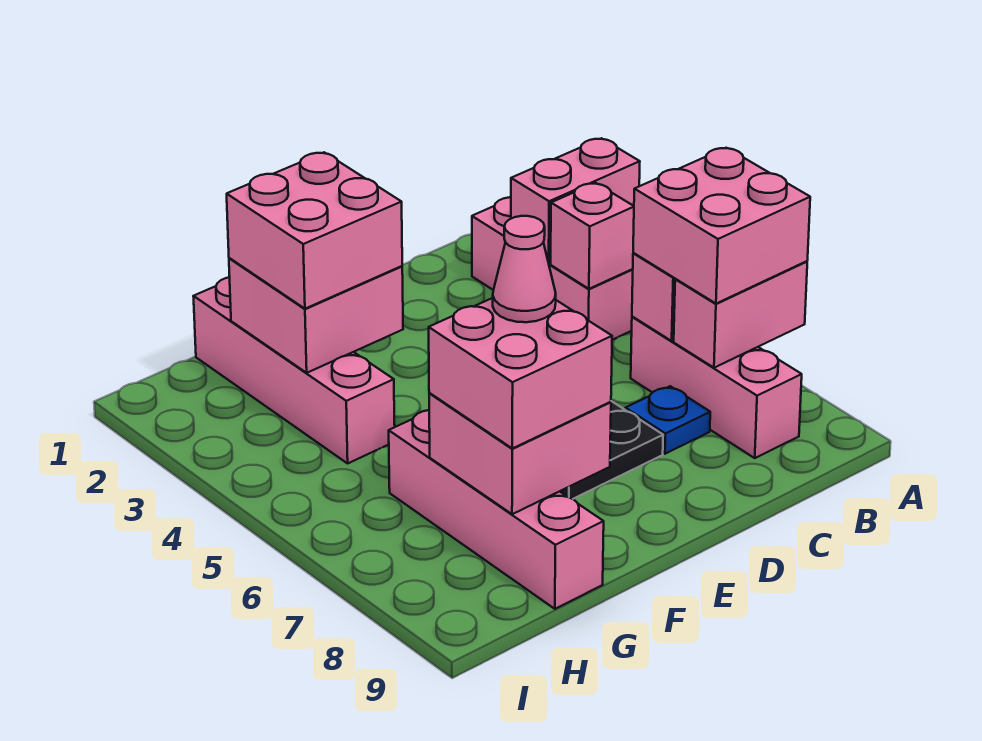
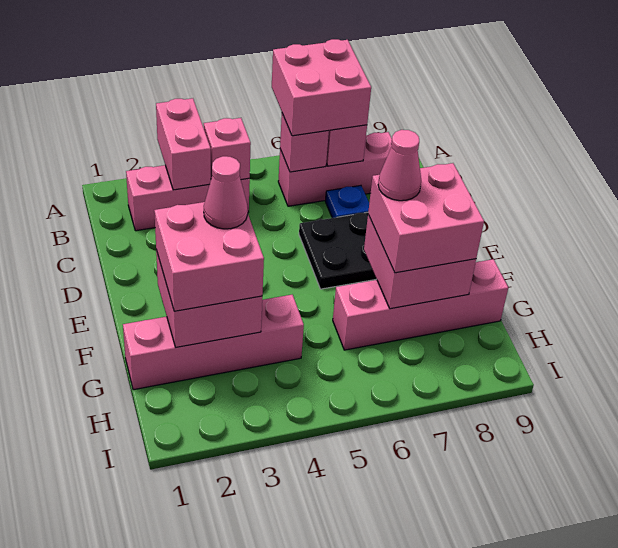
none -> pink cone F3 level 4

